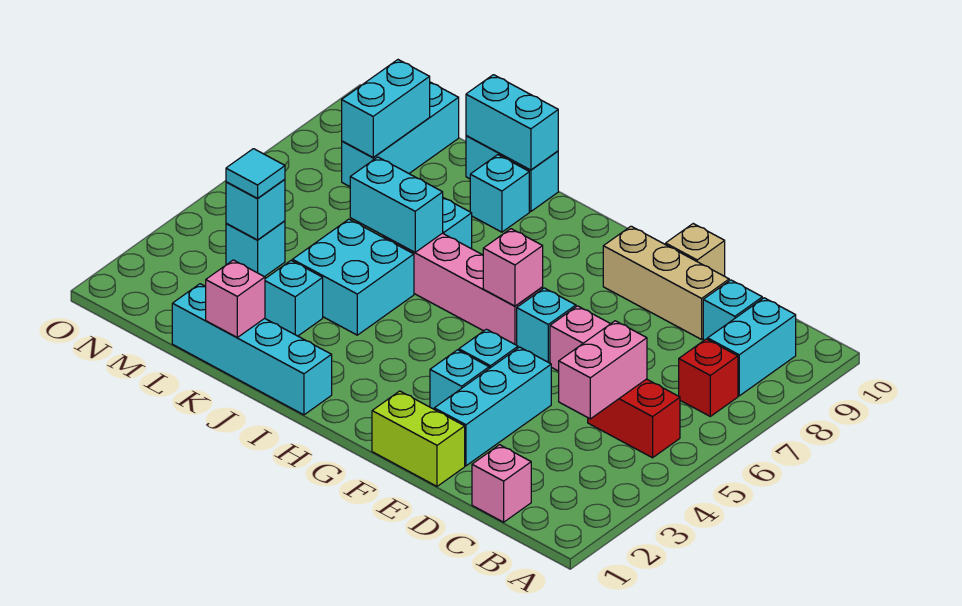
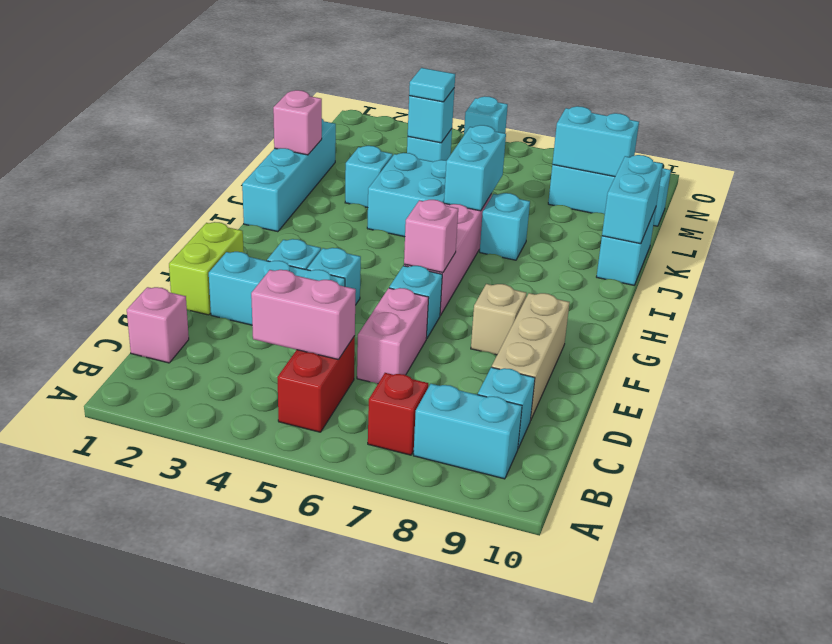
tan brick E10 level 1 -> tan brick F8 level 1
cyan brick J9 level 1 -> cyan brick O5 level 1

